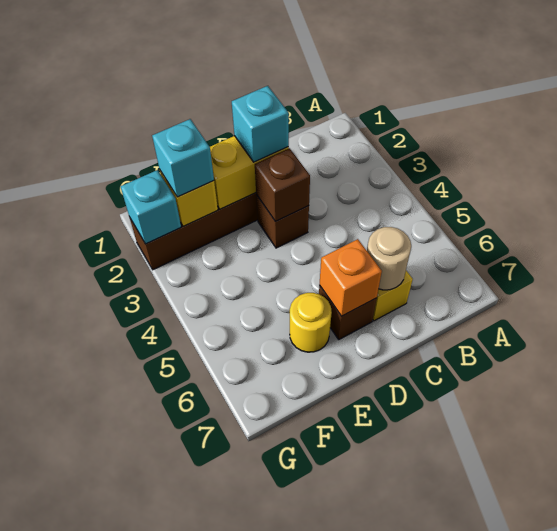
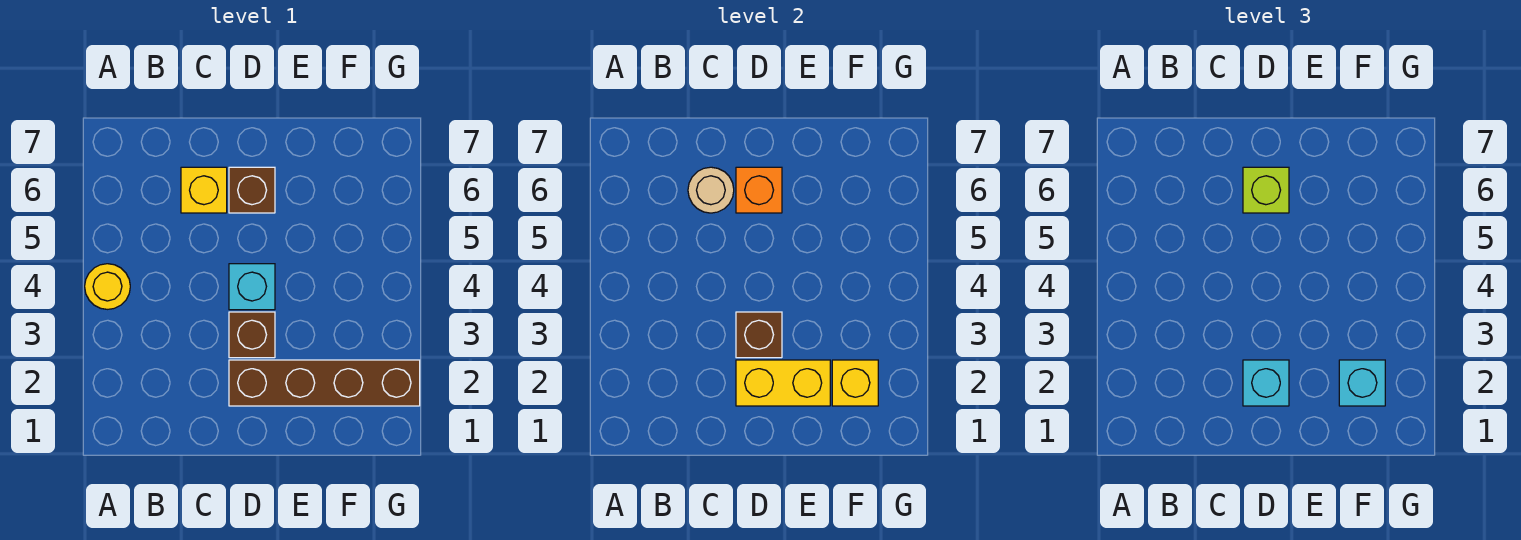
none -> lime brick D6 level 3
yellow round brick E6 level 1 -> yellow round brick A4 level 1
cyan brick G2 level 2 -> cyan brick D4 level 1

